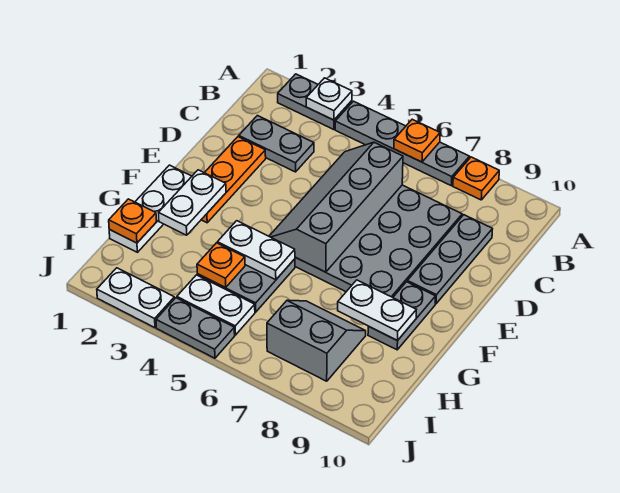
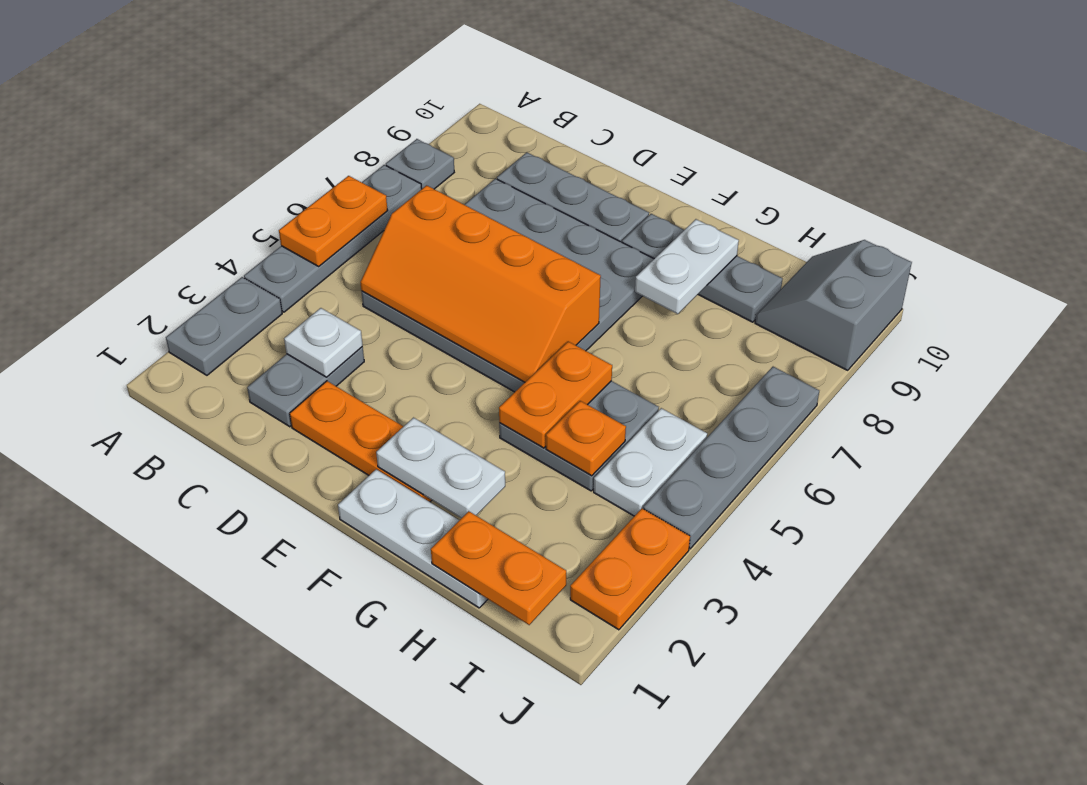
white plate A3 level 2 -> white plate C3 level 2
orange plate A6 level 2 -> orange plate A5:A6 level 2
orange plate A8 level 1 -> grey plate A8 level 1
grey slope C5:F6 level 2 top 6 -> orange slope C5:F6 level 2 top 6
grey plate F9:G9 level 1 -> grey plate F9:H9 level 1
white plate G4:G5 level 2 -> orange plate G4:G5 level 2
orange plate H1 level 2 -> orange plate H1:I1 level 2
grey slope H7:I8 level 1 top I -> grey slope I9:J10 level 1 top J
white plate J2:J3 level 1 -> orange plate J2:J3 level 1
grey plate J4:J5 level 1 -> grey plate J4:J7 level 1

